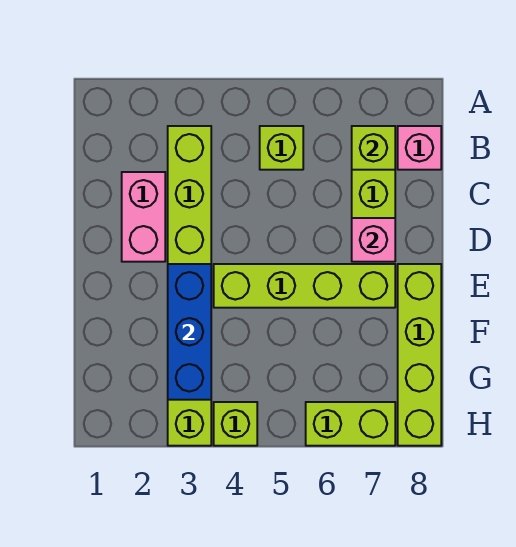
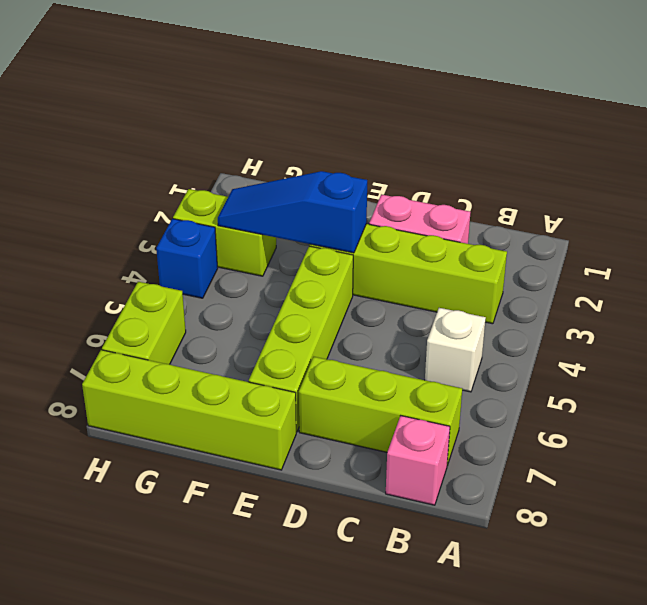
lime brick B5 level 1 -> white brick B5 level 1
lime brick B7 level 2 -> none
pink brick D7 level 2 -> none
blue brick E3:G3 level 2 -> blue slope E3:G3 level 2 top E
lime brick H4 level 1 -> blue brick H4 level 1

